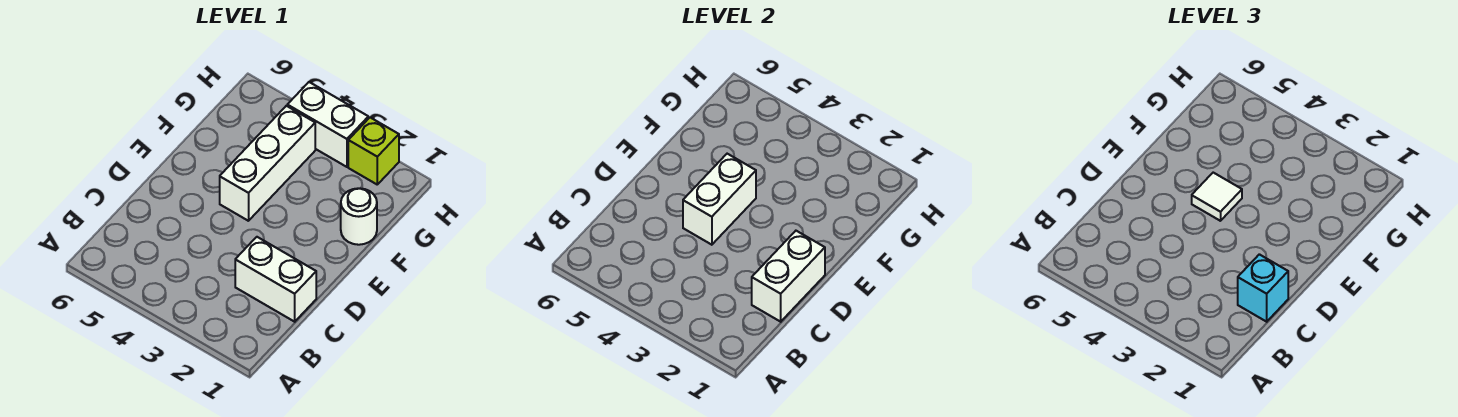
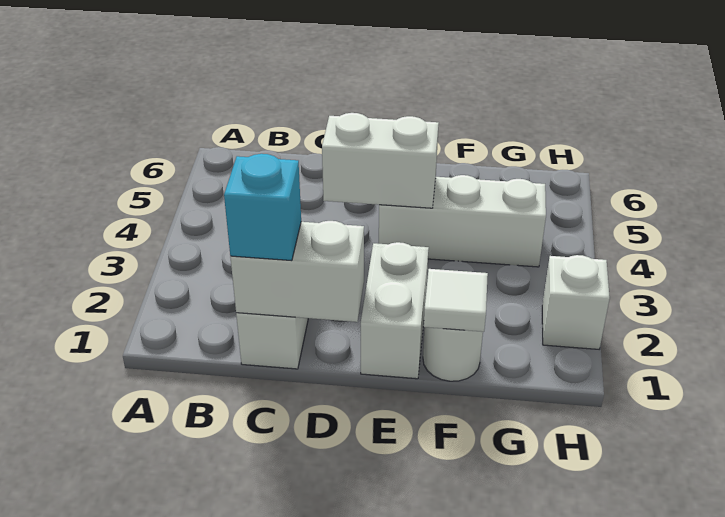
white tile E4 level 3 -> white tile F1 level 2
lime brick H2 level 1 -> white brick H2 level 1
white brick H3:H4 level 1 -> white brick E1:E2 level 1

